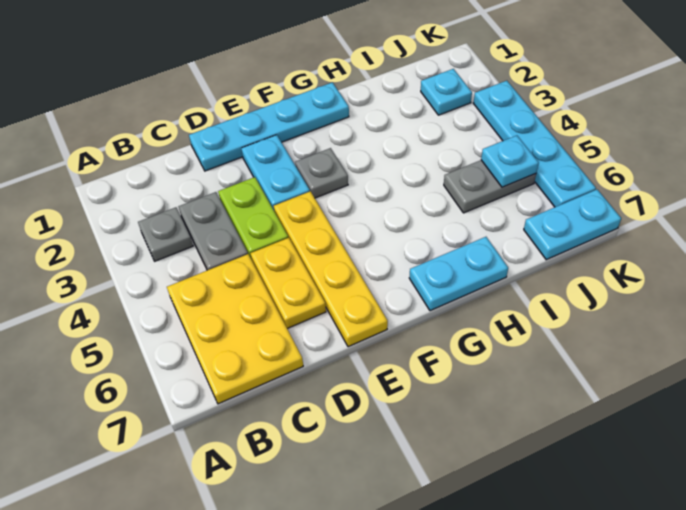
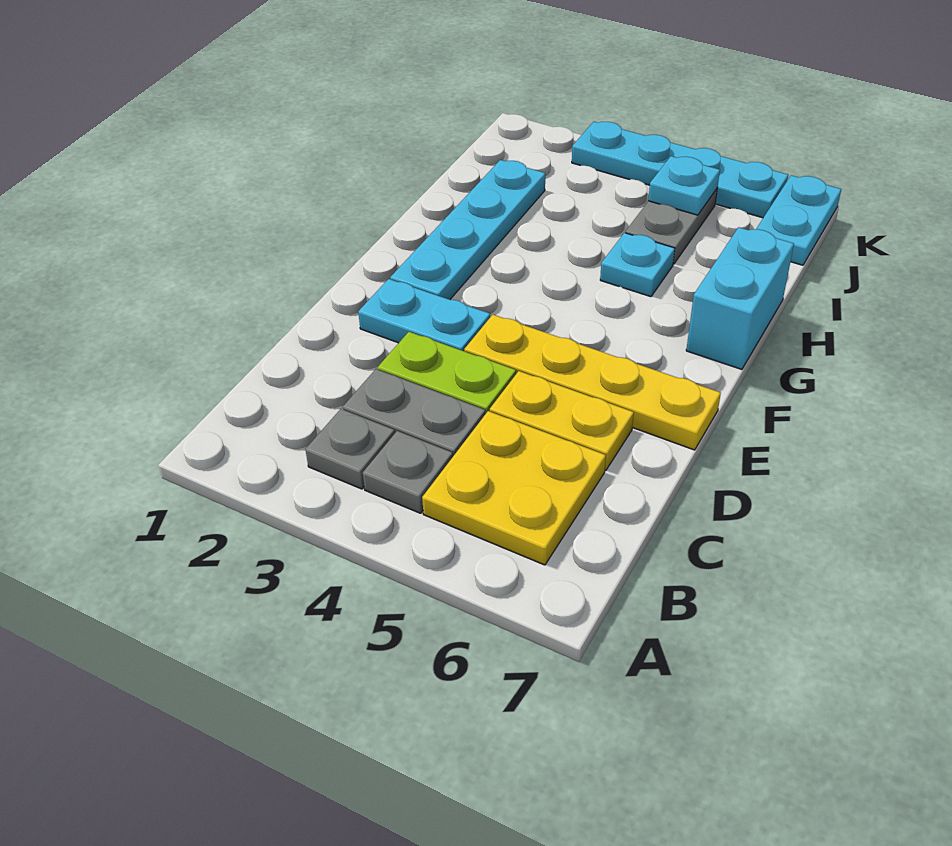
yellow plate B5:C7 level 1 -> yellow plate B5:C6 level 1
cyan plate D1:G1 level 1 -> cyan plate F2:I2 level 1
grey plate F3 level 1 -> grey plate B4 level 1
cyan plate G7:H7 level 1 -> cyan brick G7:H7 level 1
cyan plate J2 level 1 -> cyan plate H5 level 1

